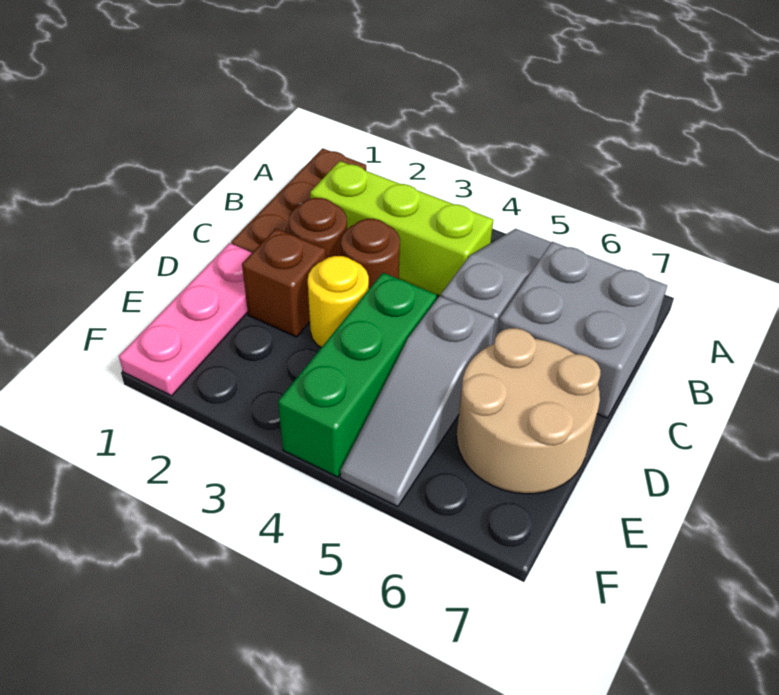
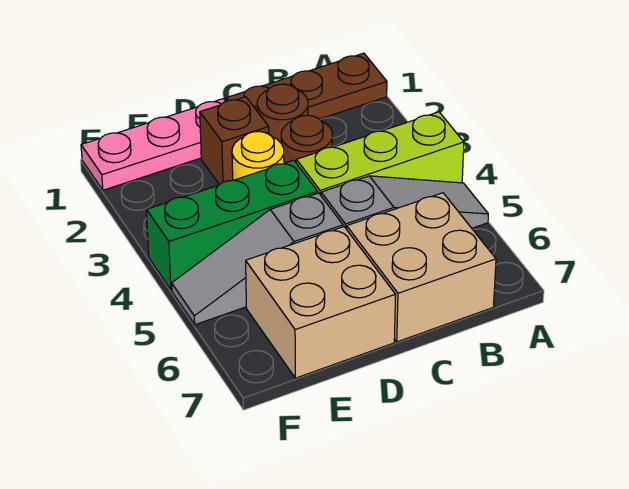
lime brick B2:B4 level 1 -> lime brick A4:C4 level 1
grey brick B6:C7 level 1 -> tan brick B6:C7 level 1
tan round brick D6:E7 level 1 -> tan brick D6:E7 level 1

